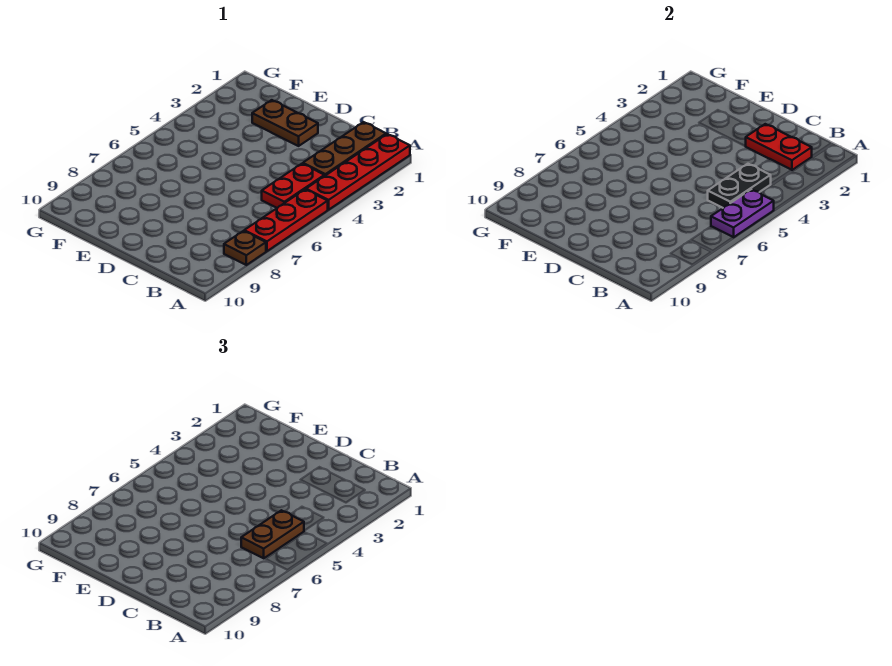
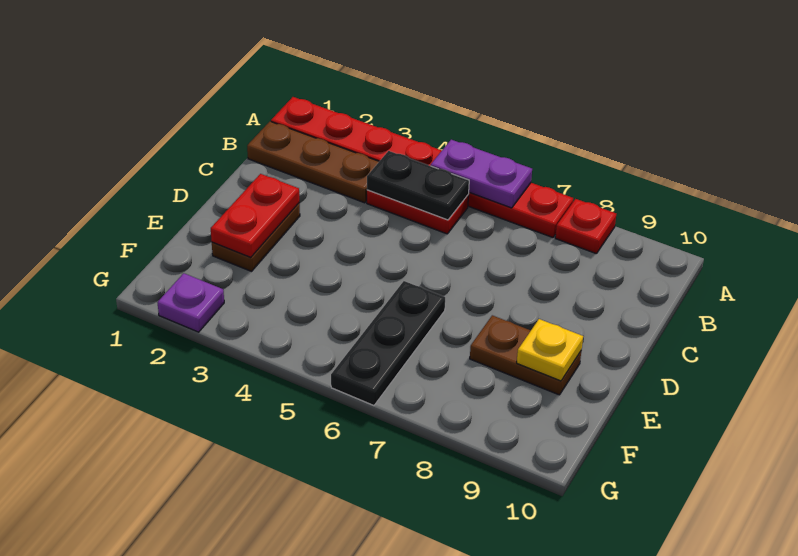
brown plate A8 level 1 -> red plate A8 level 1
red plate B2:C2 level 2 -> red plate D2:E2 level 2
brown plate B5:B6 level 3 -> brown plate E8:E9 level 1
none -> black plate E6:G6 level 1
none -> yellow plate E9 level 2
none -> purple plate G2 level 1

